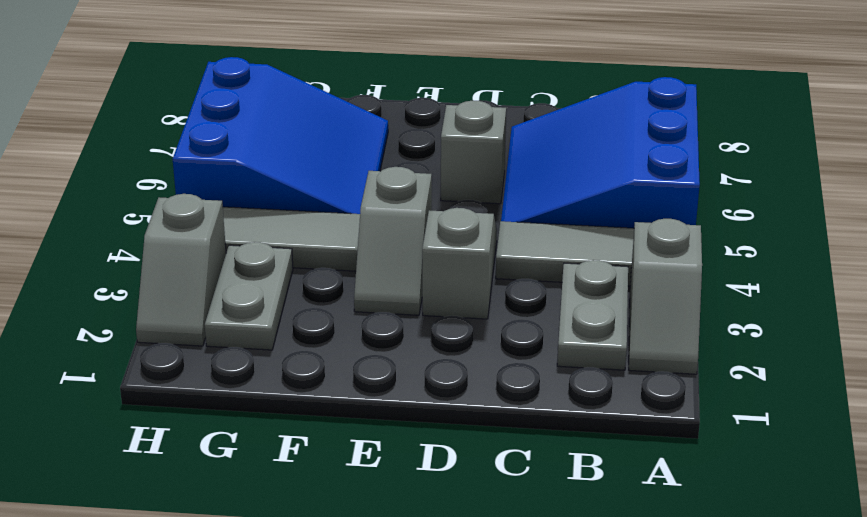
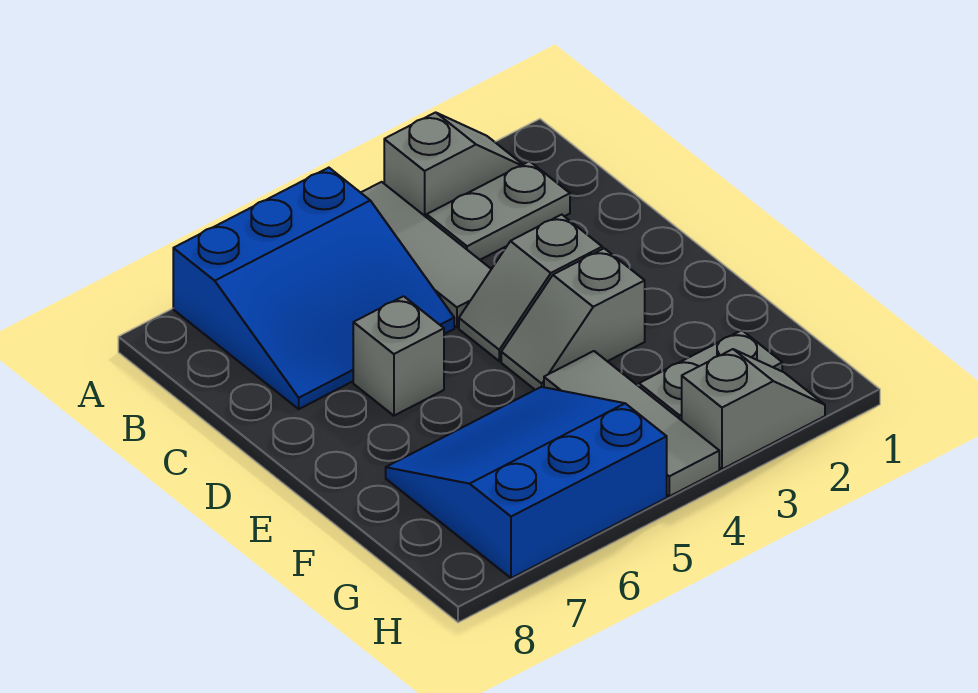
grey slope E3:E4 level 1 top 4 -> grey slope E3:E4 level 1 top 3

